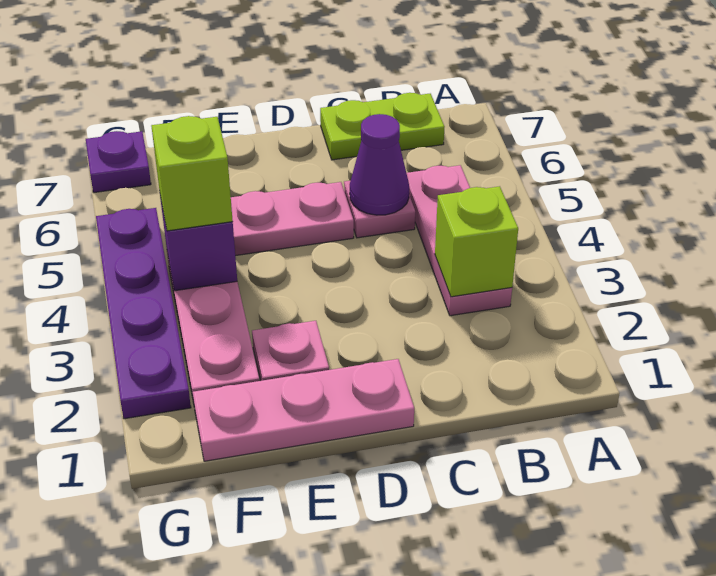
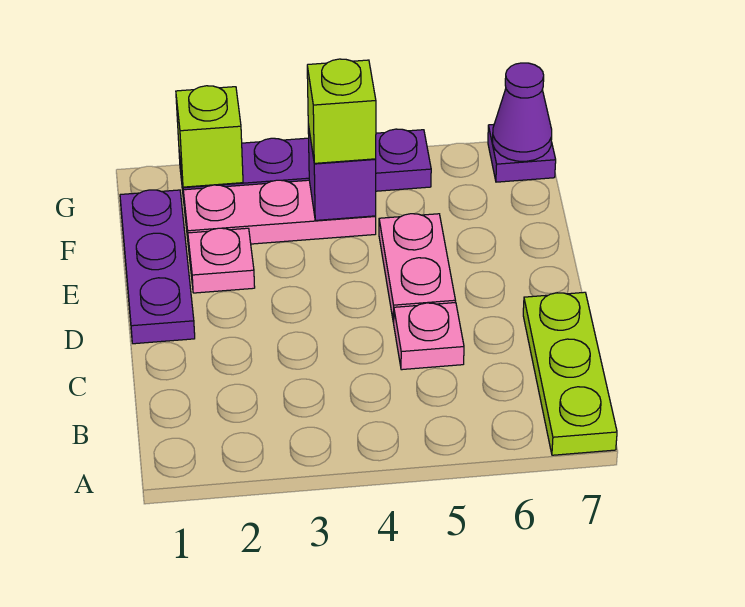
pink plate B3:B5 level 1 -> none
lime brick B3 level 2 -> lime brick G2 level 2
lime plate B7:C7 level 1 -> lime plate A7:C7 level 1
purple cone C5 level 2 -> purple cone G7 level 2
pink plate D1:F1 level 1 -> purple plate D1:F1 level 1

